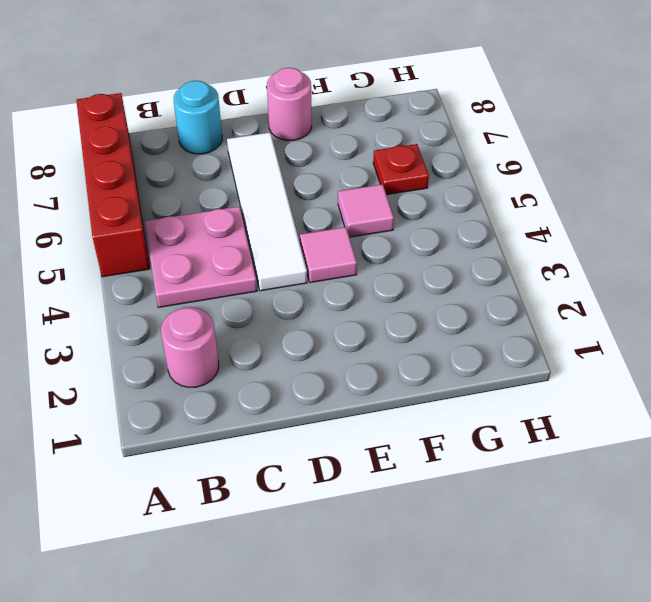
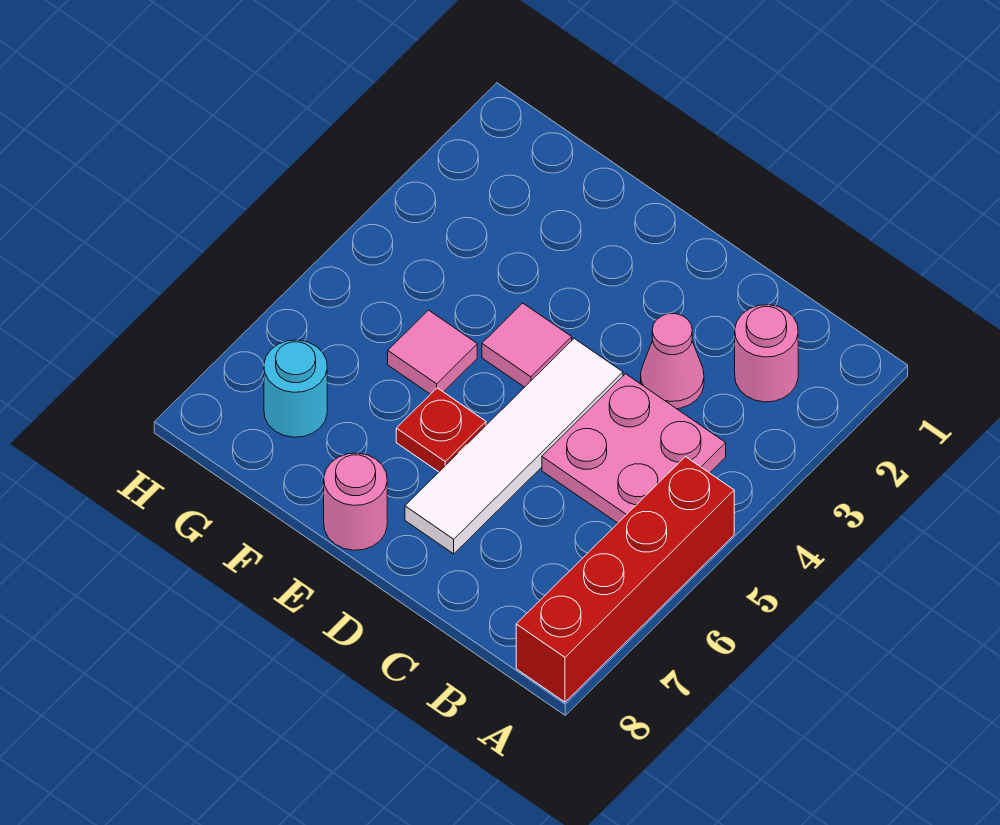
none -> pink cone C3 level 1
cyan round brick C8 level 1 -> cyan round brick G7 level 1
red plate G6 level 1 -> red plate E6 level 1

